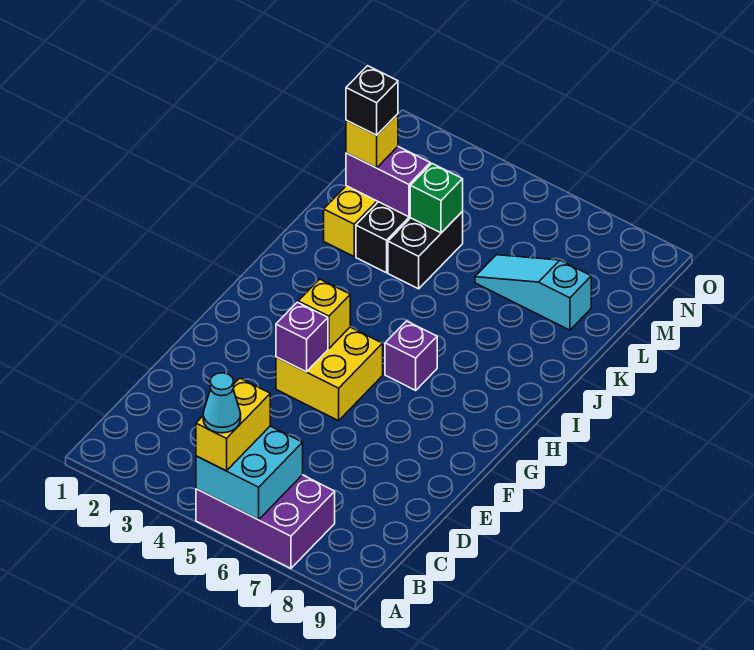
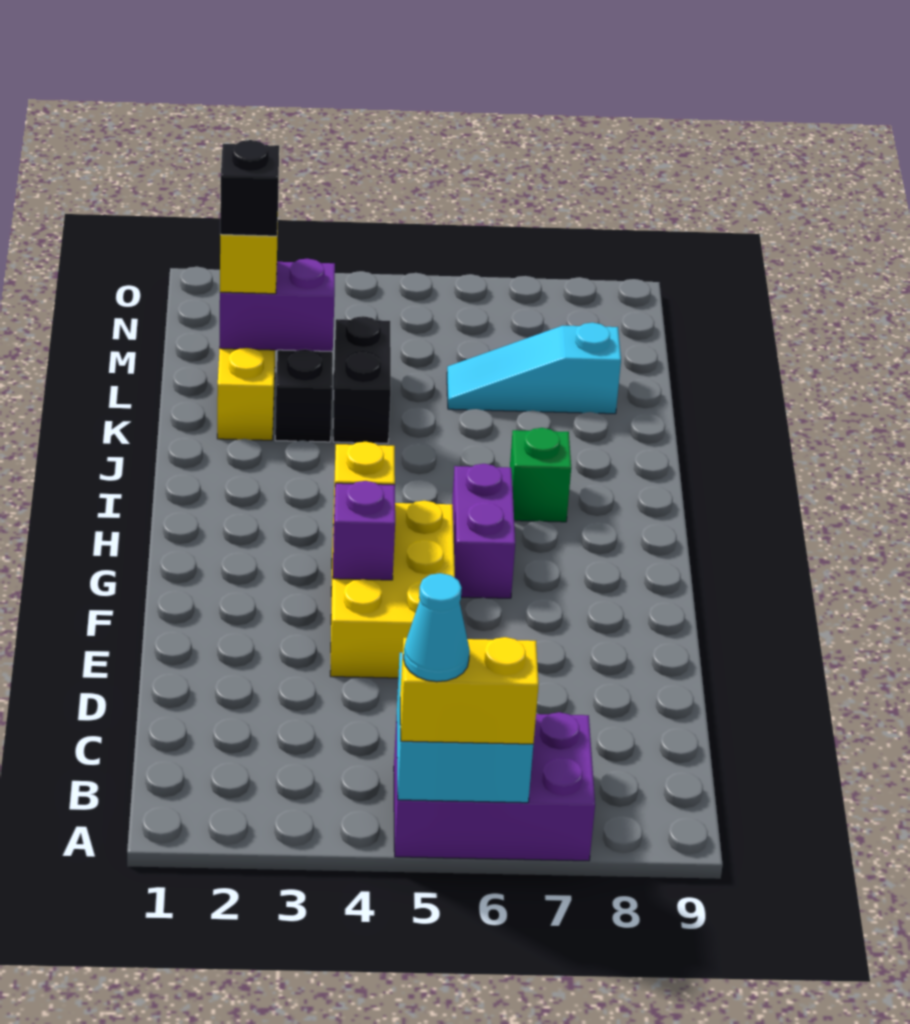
yellow brick A5:B5 level 3 -> yellow brick A5:A6 level 3
yellow brick F4:G5 level 1 -> yellow brick E4:G5 level 1
purple brick H6 level 1 -> purple brick G6:H6 level 1
green brick L4 level 2 -> green brick I7 level 1

